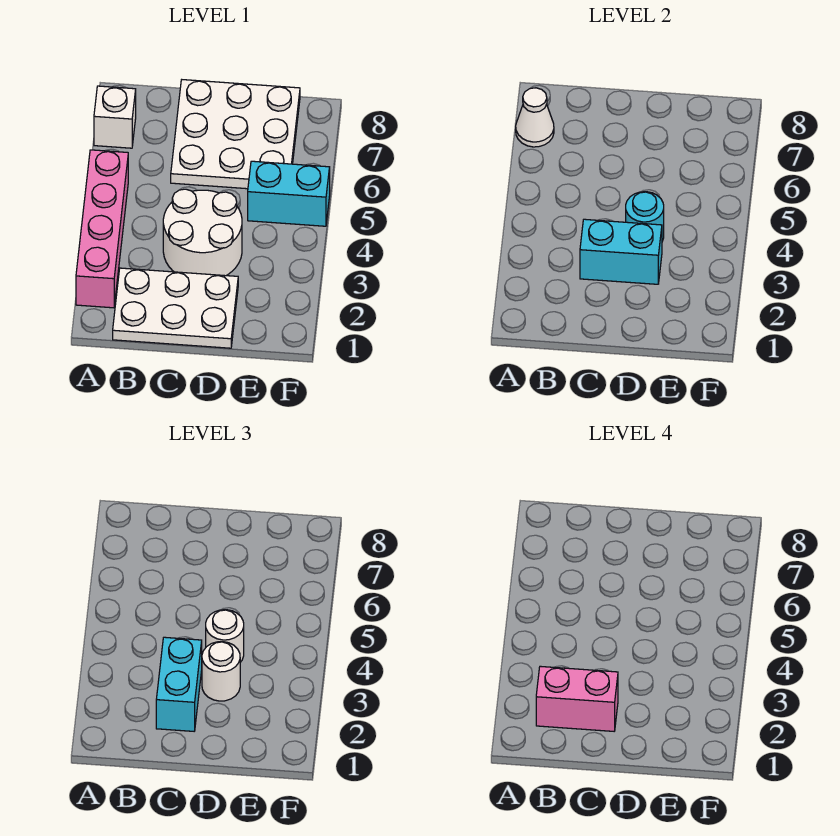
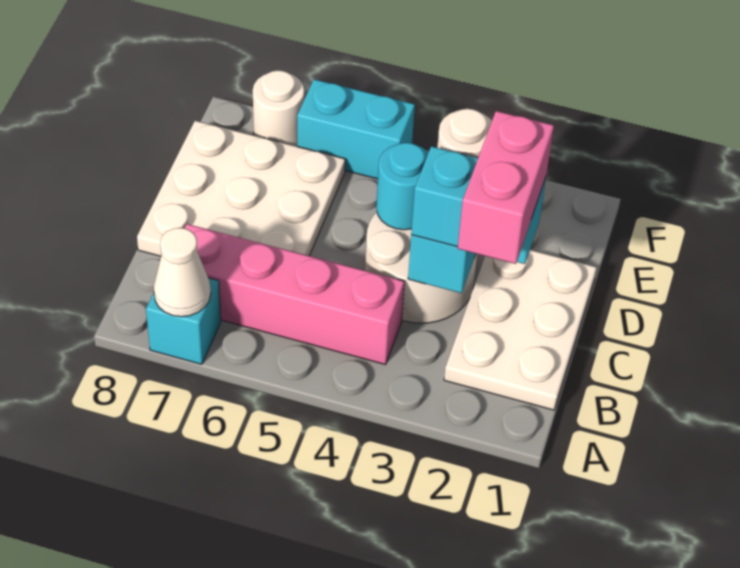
pink brick A2:A5 level 1 -> pink brick B4:B7 level 1
white brick A7 level 1 -> cyan brick A7 level 1
white round brick D4 level 3 -> white round brick F7 level 1
cyan brick E5:F5 level 1 -> cyan brick F5:F6 level 1

